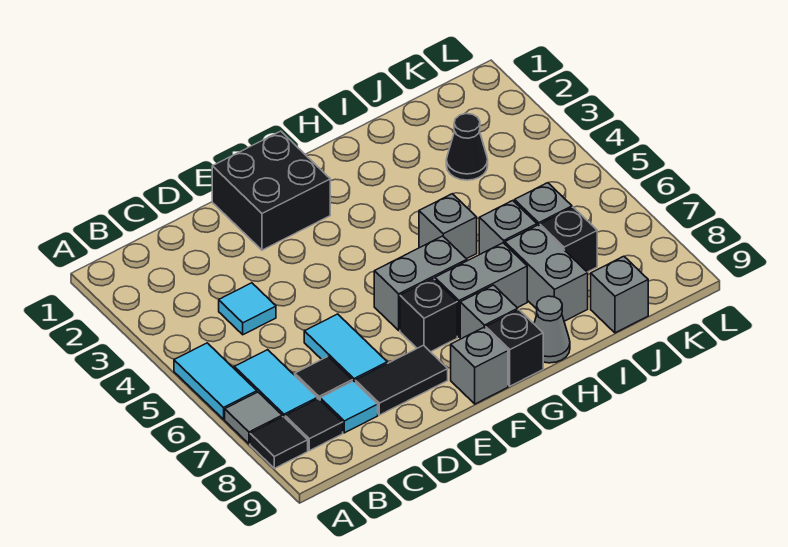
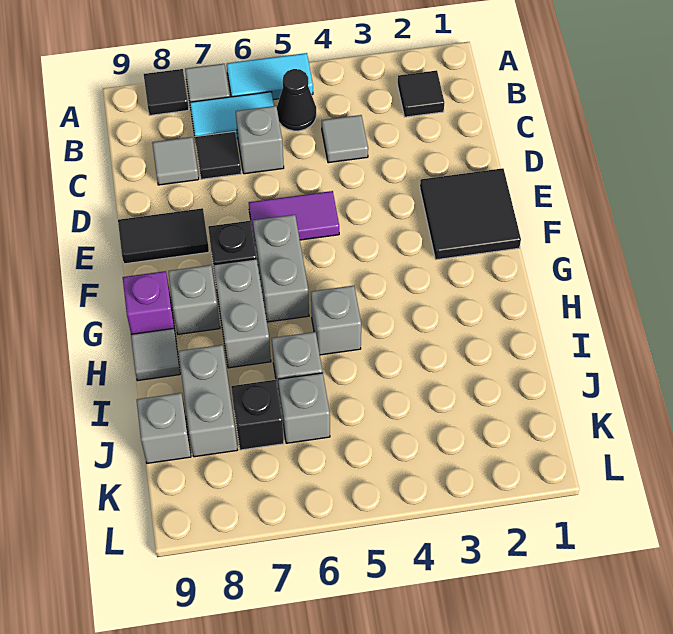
black tile B8 level 1 -> black tile B2 level 1
cyan tile C4 level 1 -> grey tile C4 level 1
cyan tile C8 level 1 -> grey tile C8 level 1
cyan tile D6:D7 level 1 -> none
black tile D8:E8 level 1 -> black tile E8:E9 level 1
black brick E1:F2 level 1 -> black tile E1:F2 level 1
none -> purple tile E5:E6 level 1
grey brick F9 level 1 -> grey brick C6 level 1
black brick G9 level 1 -> purple brick G9 level 1
grey cone H9 level 1 -> grey tile H9 level 1
grey brick I7:I8 level 1 -> grey brick I8:J8 level 1
black cone J3 level 1 -> black cone B5 level 1

